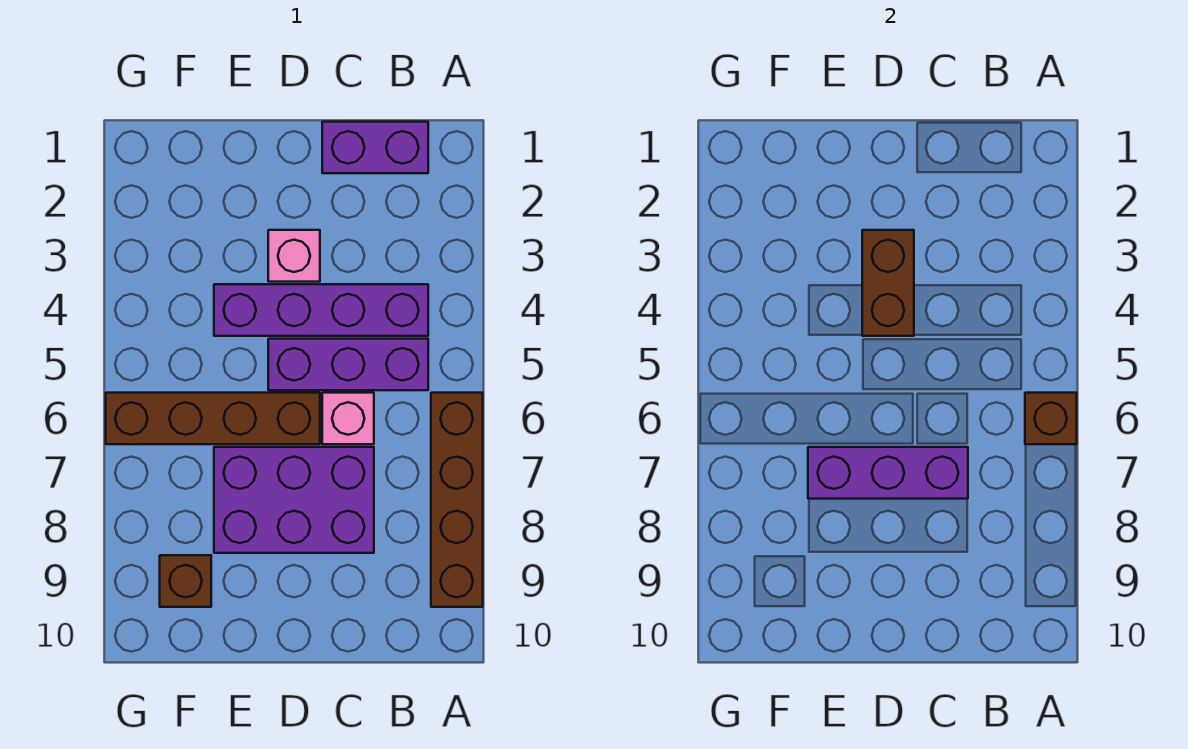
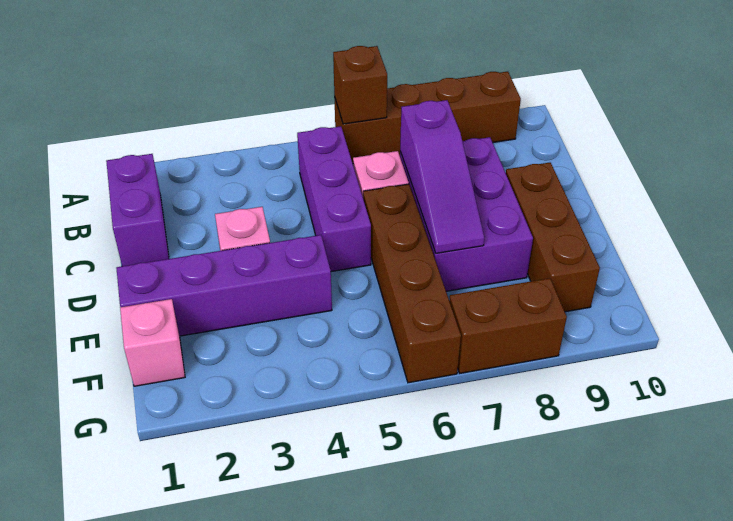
purple brick B4:E4 level 1 -> purple brick E1:E4 level 1
purple brick C7:E7 level 2 -> purple slope C7:E7 level 2 top C
brown brick D3:D4 level 2 -> brown brick G7:G8 level 1
none -> pink brick F1 level 1
brown brick F9 level 1 -> brown brick D9:F9 level 1

